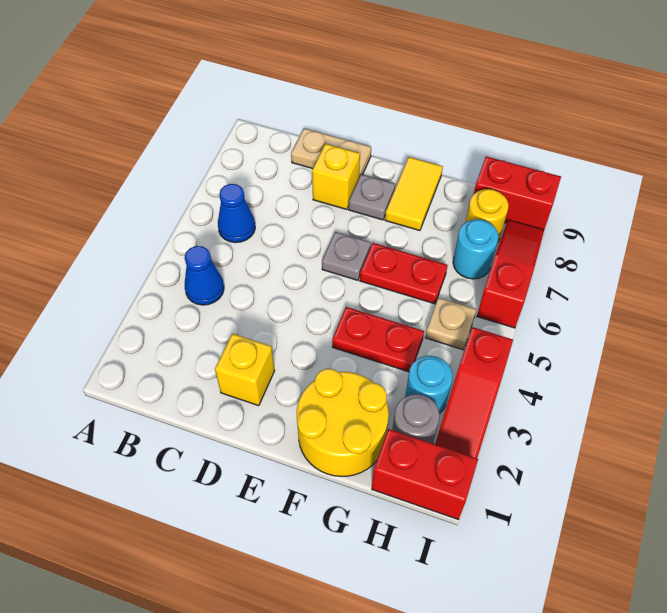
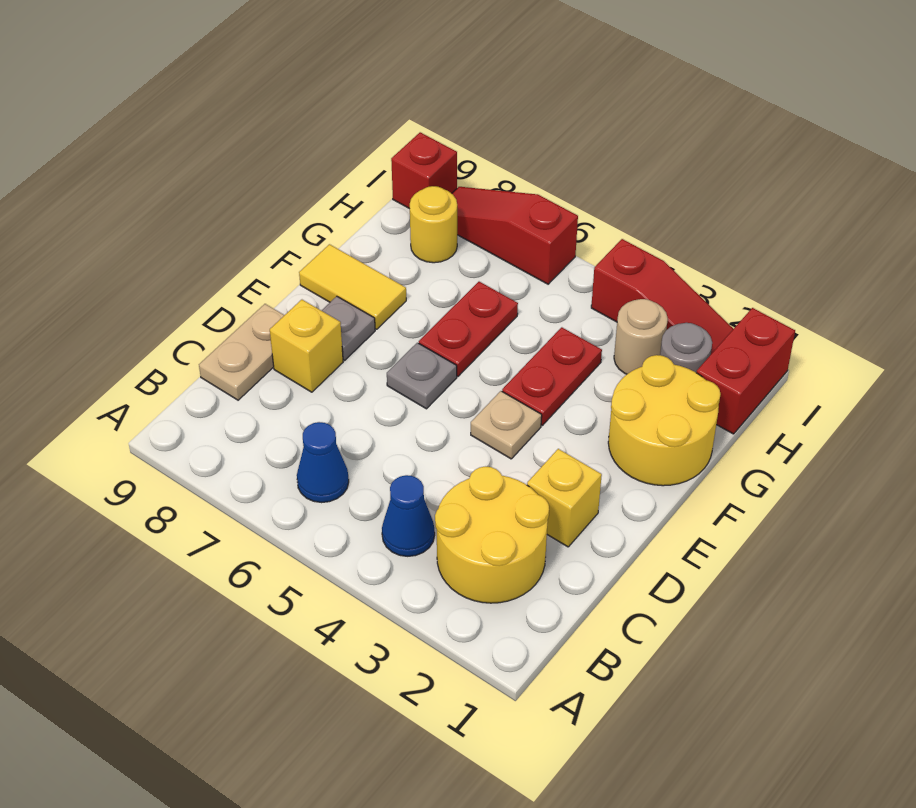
none -> yellow round brick B2:C3 level 1
cyan round brick H3 level 1 -> tan round brick H3 level 1
tan plate H5 level 1 -> tan plate E4 level 1
cyan round brick H7 level 1 -> none
red brick H9:I9 level 1 -> red brick I9 level 1

